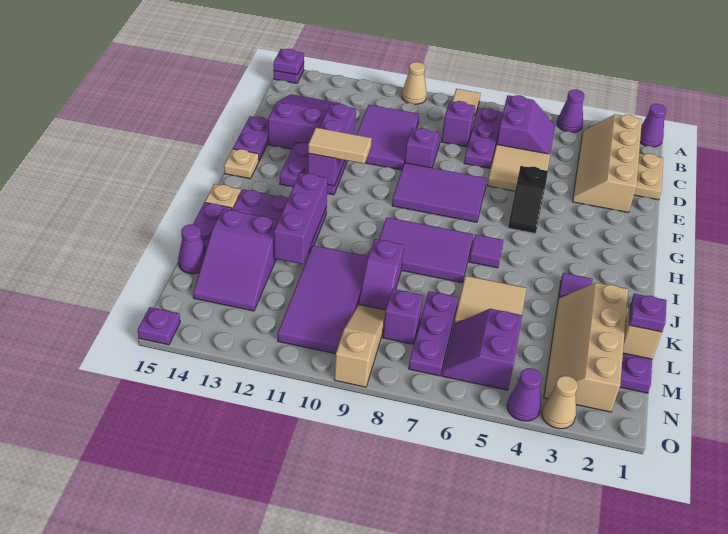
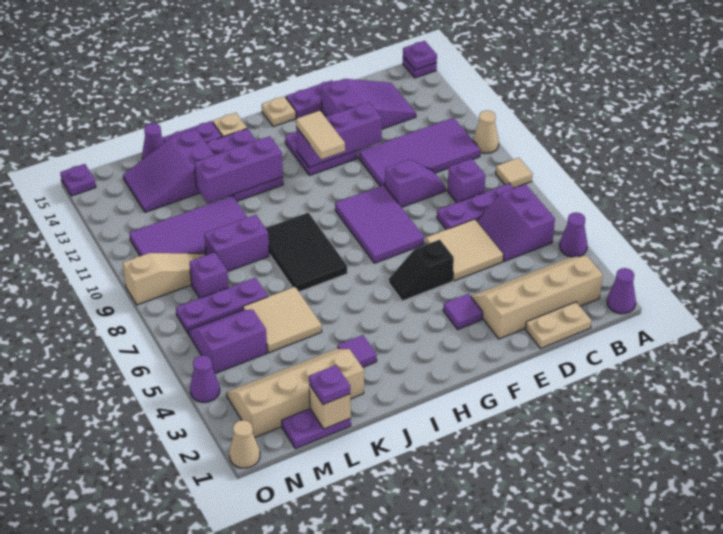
purple slope B5:C6 level 1 top 6 -> purple slope B5:C6 level 1 top B
purple tile C10:E11 level 1 -> purple tile B10:E11 level 1
purple tile I6 level 1 -> purple tile F3 level 1
purple tile I7:J9 level 1 -> black tile I7:J9 level 1
purple slope K9:L9 level 1 top K -> purple brick K9:L9 level 1
tan cone O3 level 1 -> tan cone O1 level 1

